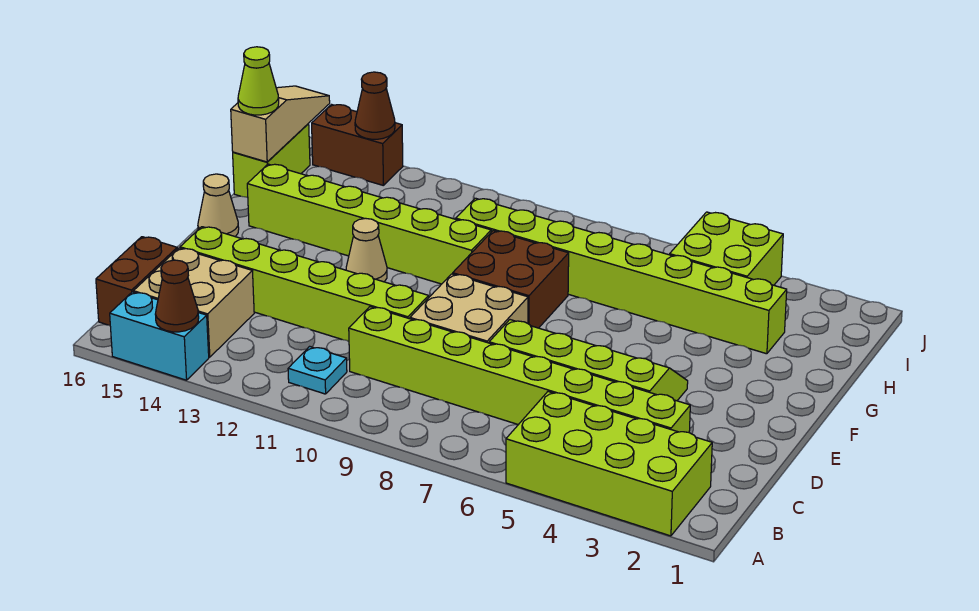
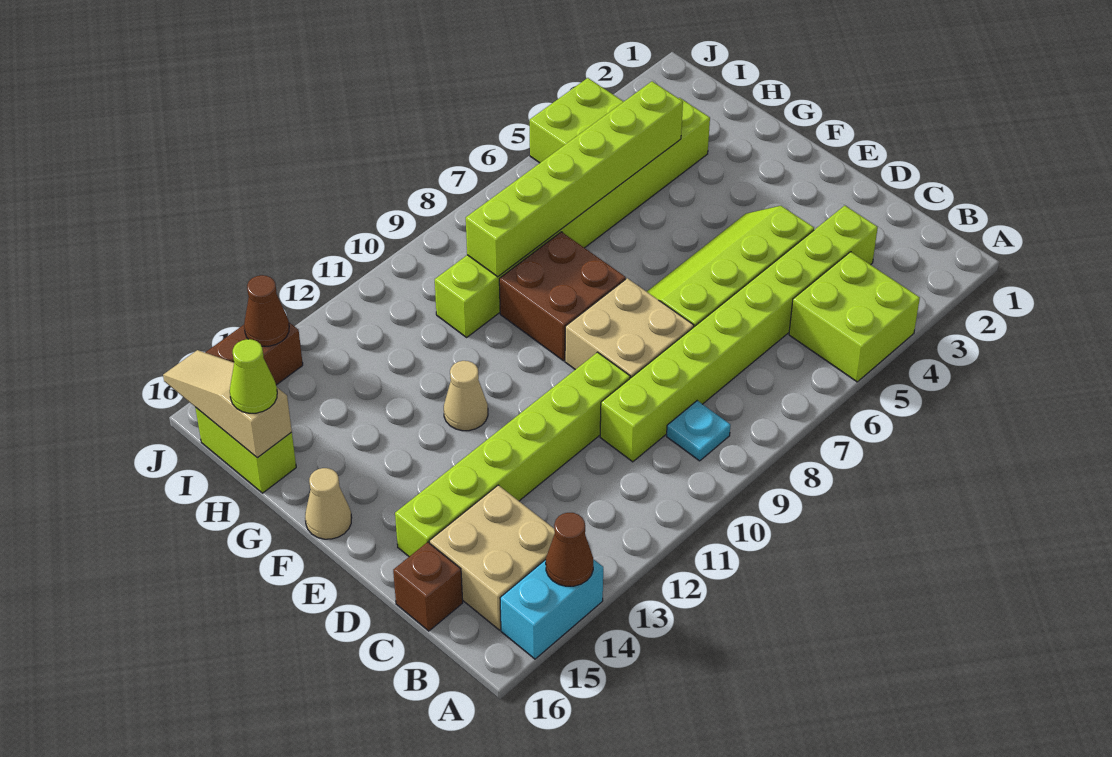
lime brick A2:B5 level 1 -> lime brick A4:B5 level 1
cyan plate B11 level 1 -> cyan plate B9 level 1
brown brick B16:C16 level 1 -> brown brick C16 level 1
lime brick G10:G15 level 1 -> lime brick H4:H9 level 2

